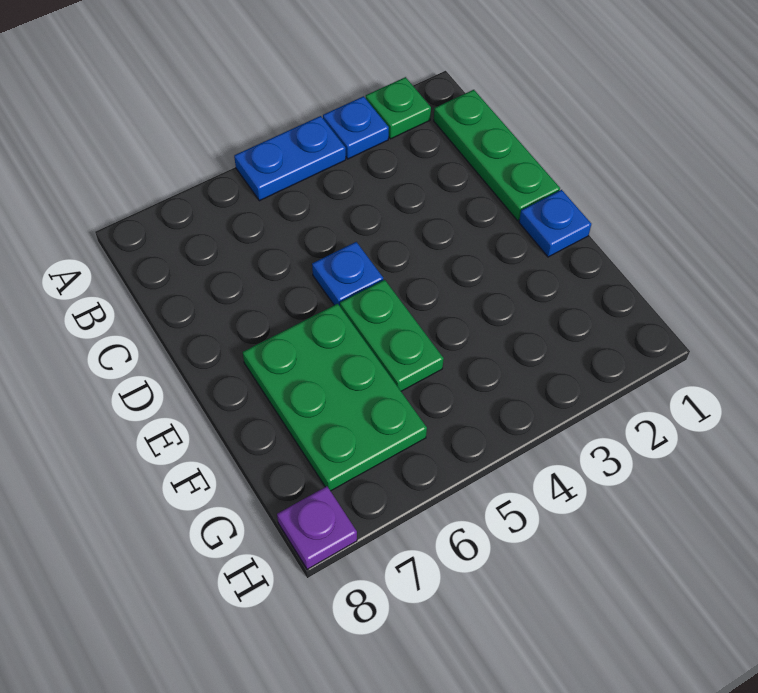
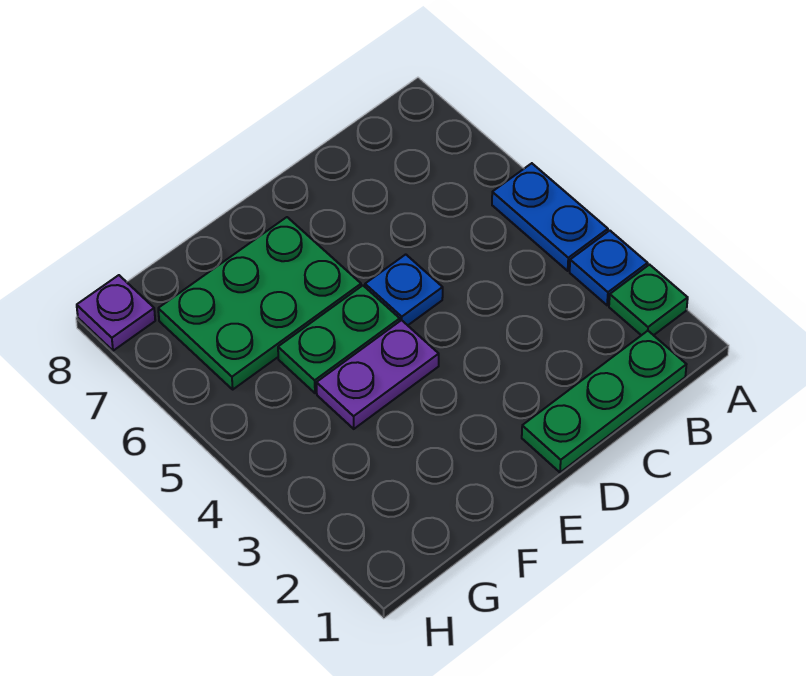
blue plate E1 level 1 -> none
none -> purple plate E4:F4 level 1

